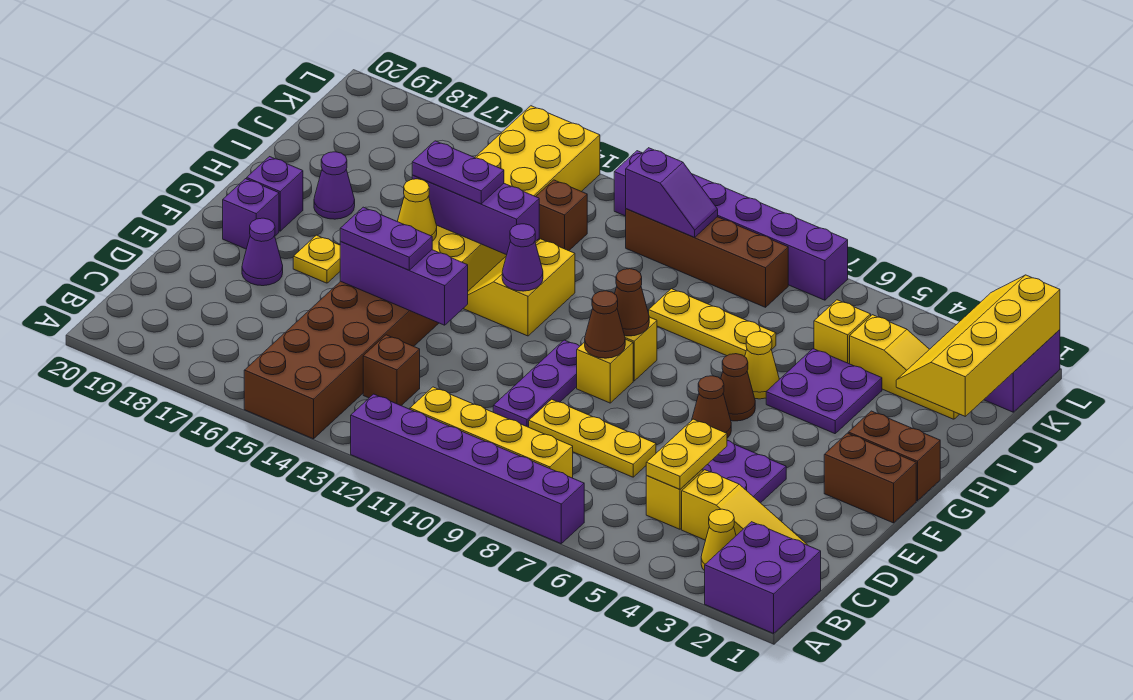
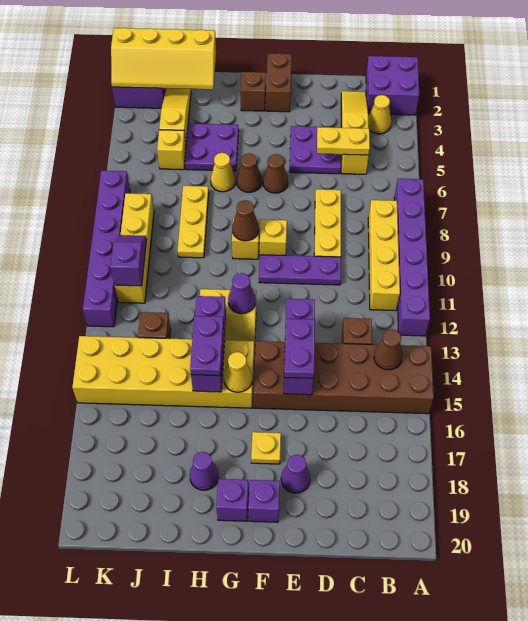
brown cone F9 level 2 -> brown cone B14 level 2
brown brick G1:G2 level 1 -> brown brick G2 level 1
brown brick K8:K11 level 1 -> yellow brick K8:K11 level 1

